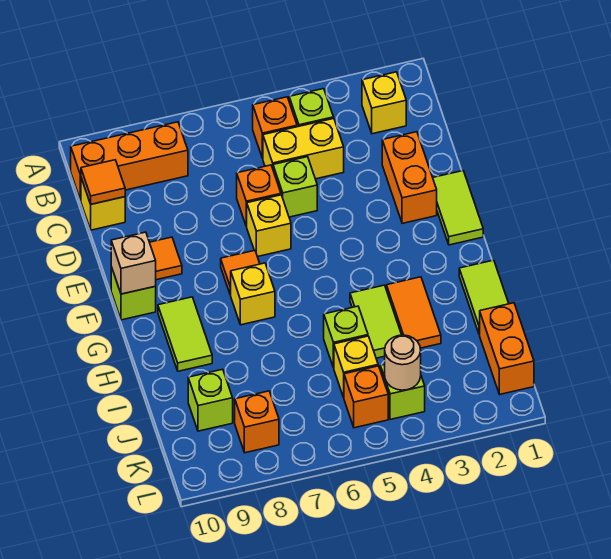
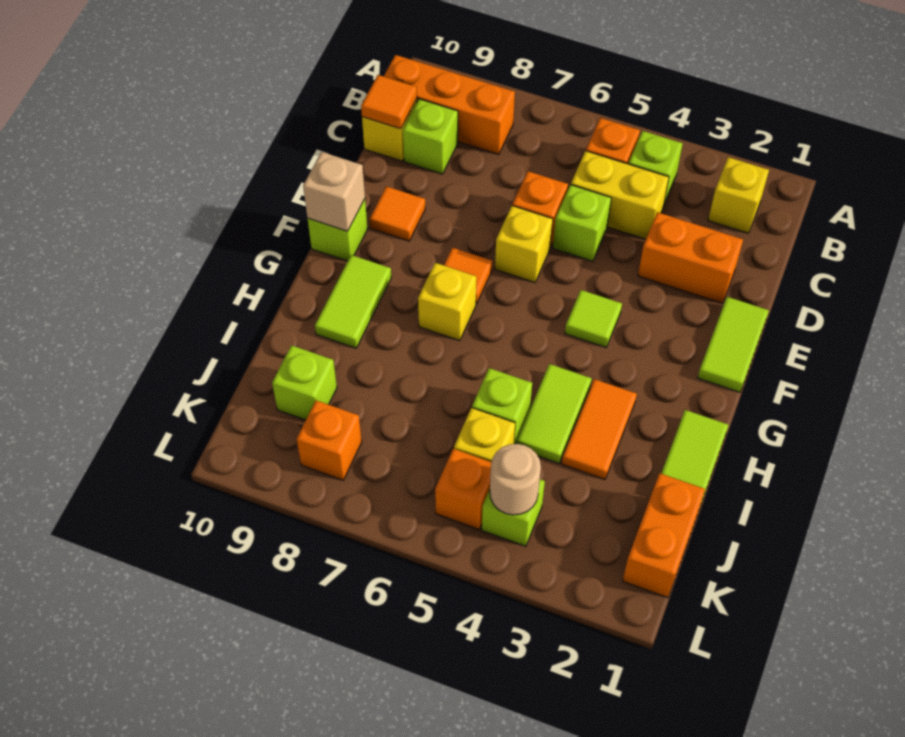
none -> lime brick C9 level 1
orange brick D2:E2 level 1 -> orange brick D2:D3 level 1
none -> lime tile F4 level 1

